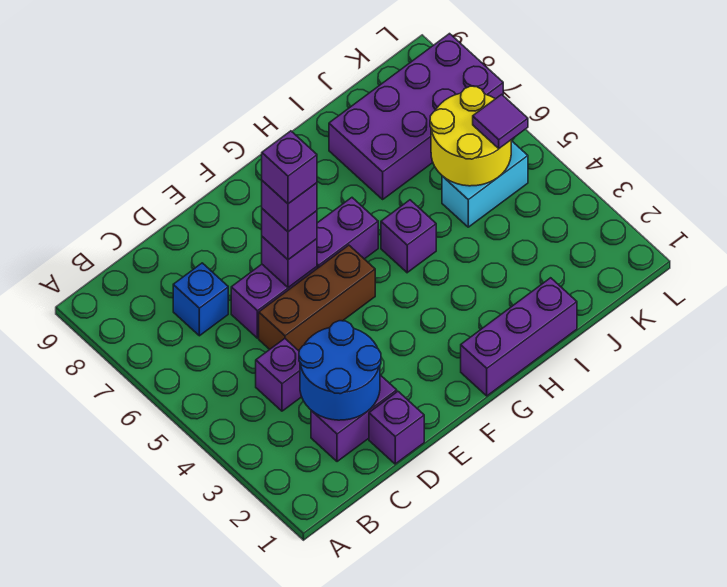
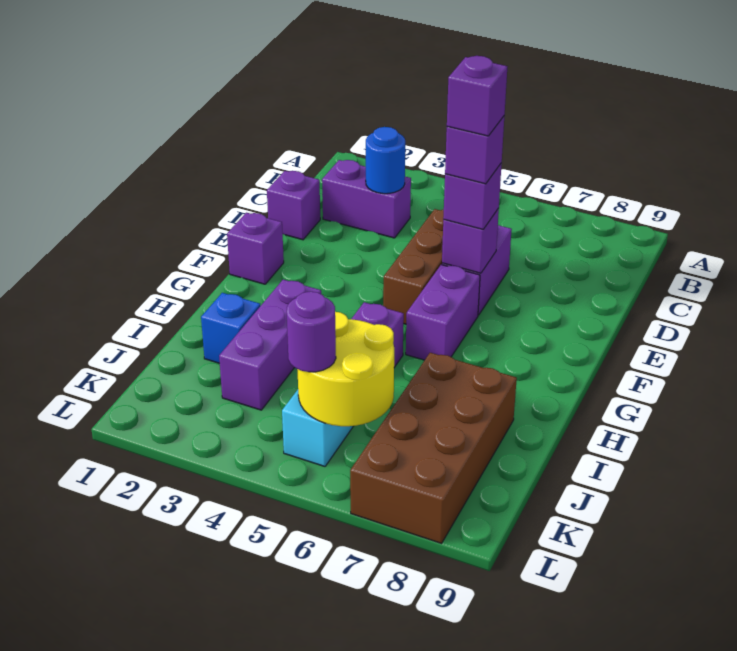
purple brick C2:D2 level 1 -> purple brick C2:C3 level 1
blue round brick C2:D3 level 2 -> blue round brick C3 level 2
purple brick C4 level 1 -> purple brick F1 level 1
blue brick C7 level 1 -> blue brick I2 level 1
purple brick G1:I1 level 1 -> purple brick H3:J3 level 1
purple brick I7:L8 level 1 -> brown brick I7:L8 level 1
purple tile K5 level 3 -> purple round brick K5 level 3

